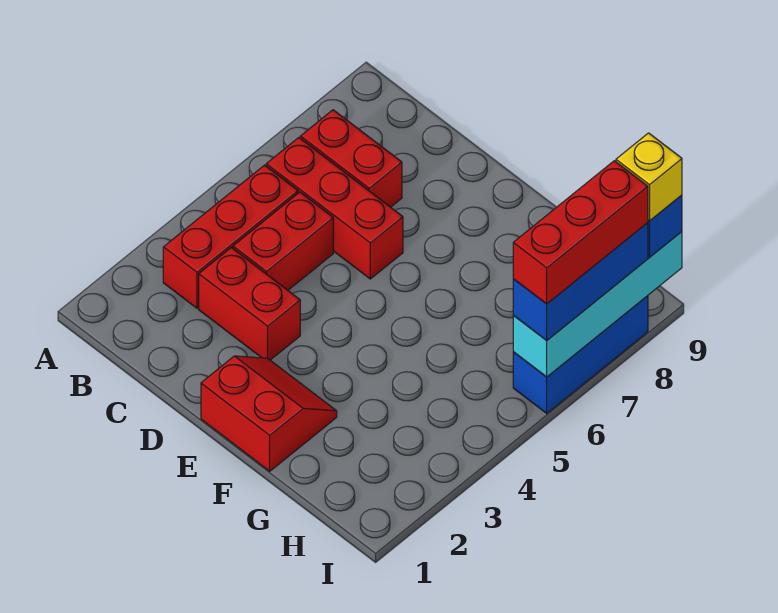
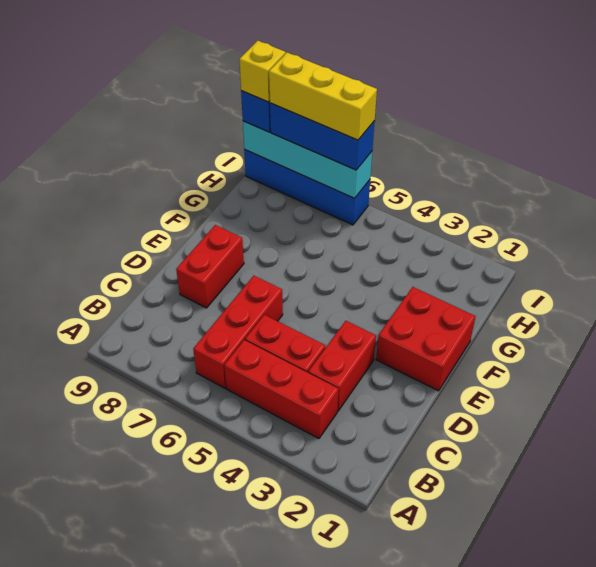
red brick B7:C7 level 1 -> red brick D8:E8 level 1
red slope E1:F2 level 1 top 1 -> red brick E1:F2 level 1
blue brick I6:I8 level 1 -> blue brick I6:I9 level 1
red brick I6:I8 level 4 -> yellow brick I6:I8 level 4

